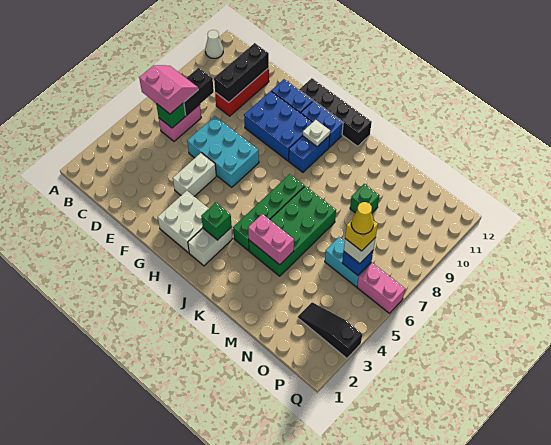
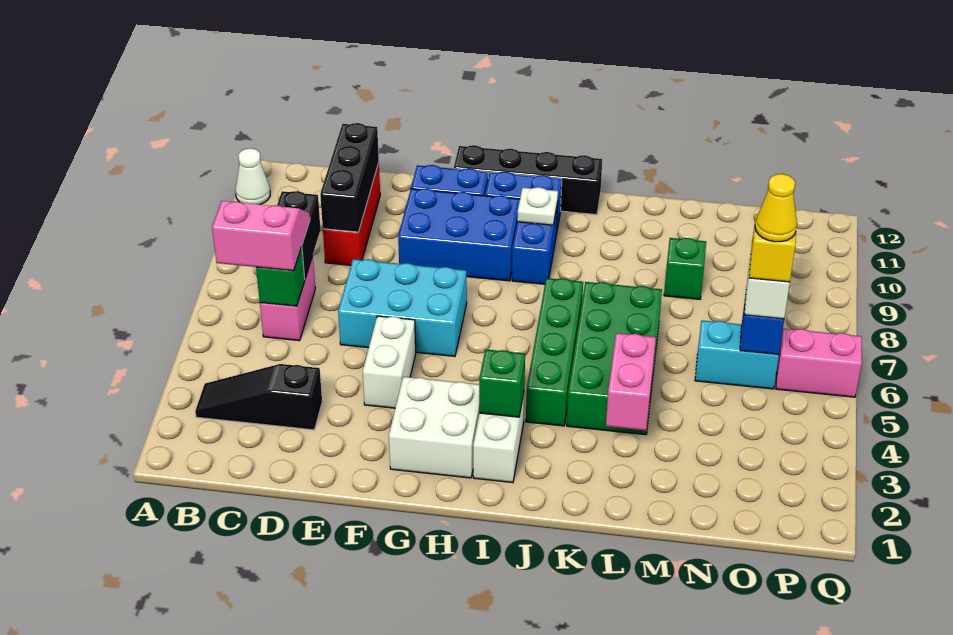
pink brick K4:L4 level 2 -> pink brick L3:L4 level 2
black slope O3:Q3 level 1 top Q -> black slope B3:D3 level 1 top D

